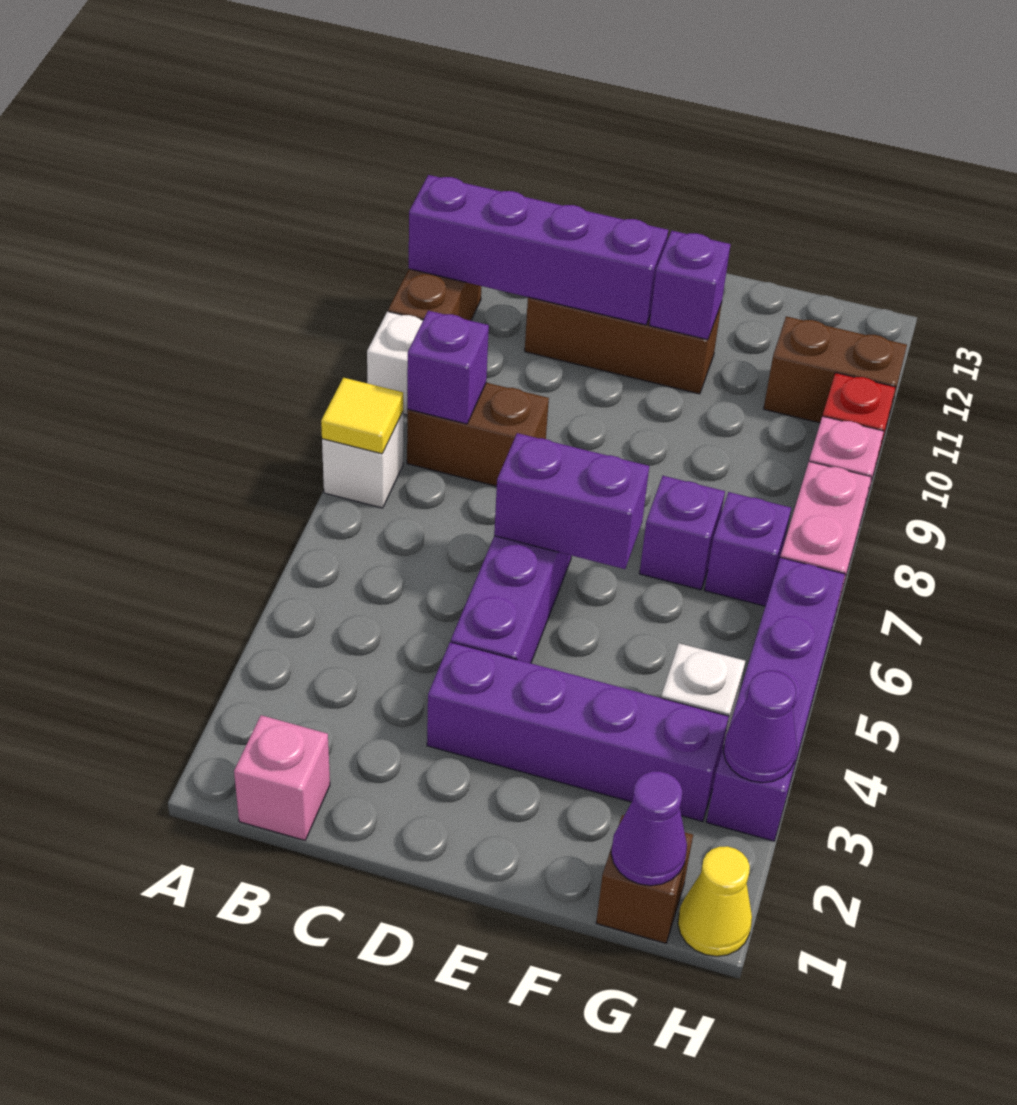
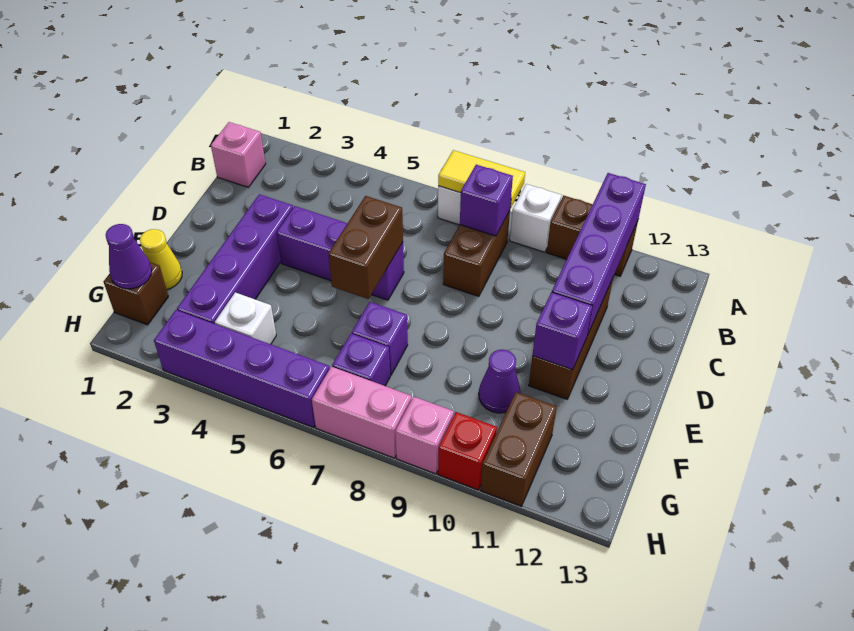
yellow tile A7 level 2 -> yellow tile A7:A8 level 2
purple brick D6:E6 level 2 -> brown brick D6:E6 level 2
yellow cone H1 level 1 -> yellow cone F1 level 1
purple cone H3 level 2 -> purple cone F10 level 1

